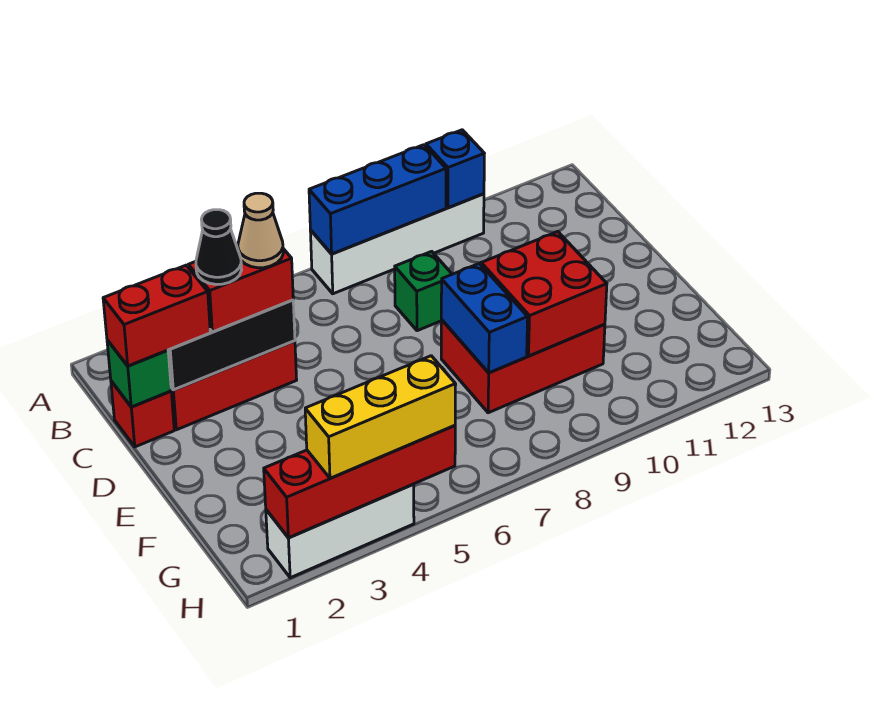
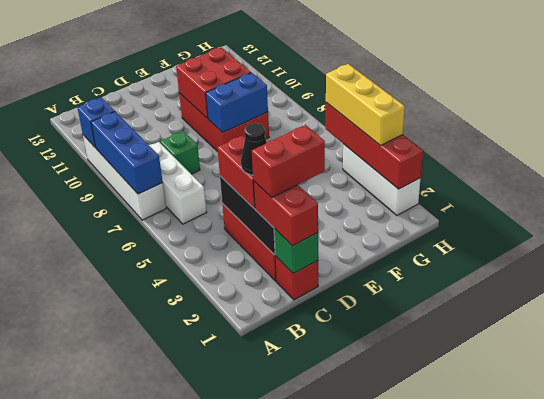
none -> white brick B6:B8 level 1
none -> red brick C2:D2 level 4
tan cone C4 level 4 -> none

